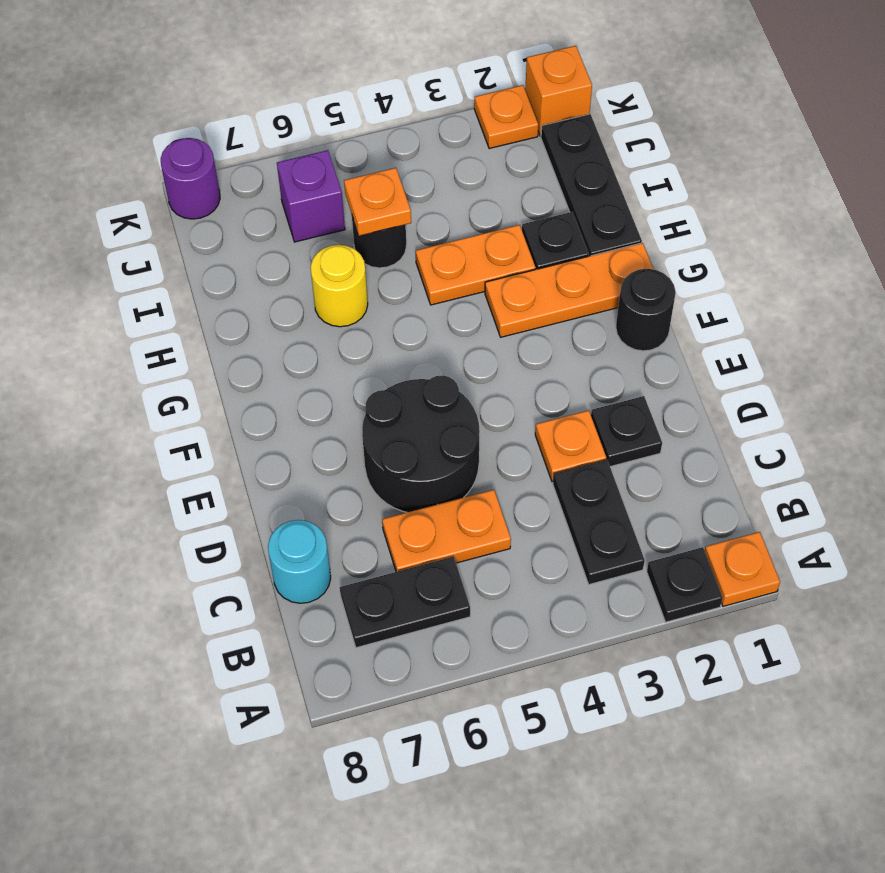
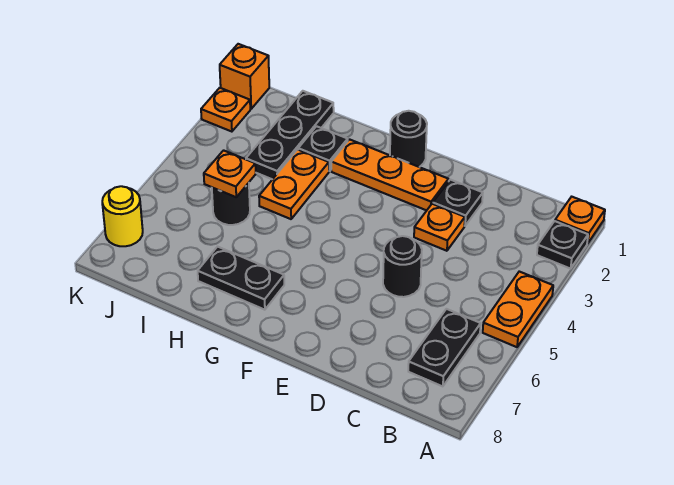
black plate B3:C3 level 1 -> black plate G7:H7 level 1
orange plate C5:C6 level 1 -> orange plate A4:A5 level 1
cyan round brick C8 level 1 -> none
black round brick D5:E6 level 1 -> black round brick D5 level 1
orange plate G1:G3 level 1 -> orange plate E2:G2 level 1
black plate H1:J1 level 1 -> black plate I1:I3 level 1
yellow round brick H6 level 1 -> yellow round brick K7 level 1
purple brick J6 level 1 -> none
purple round brick K8 level 1 -> none

